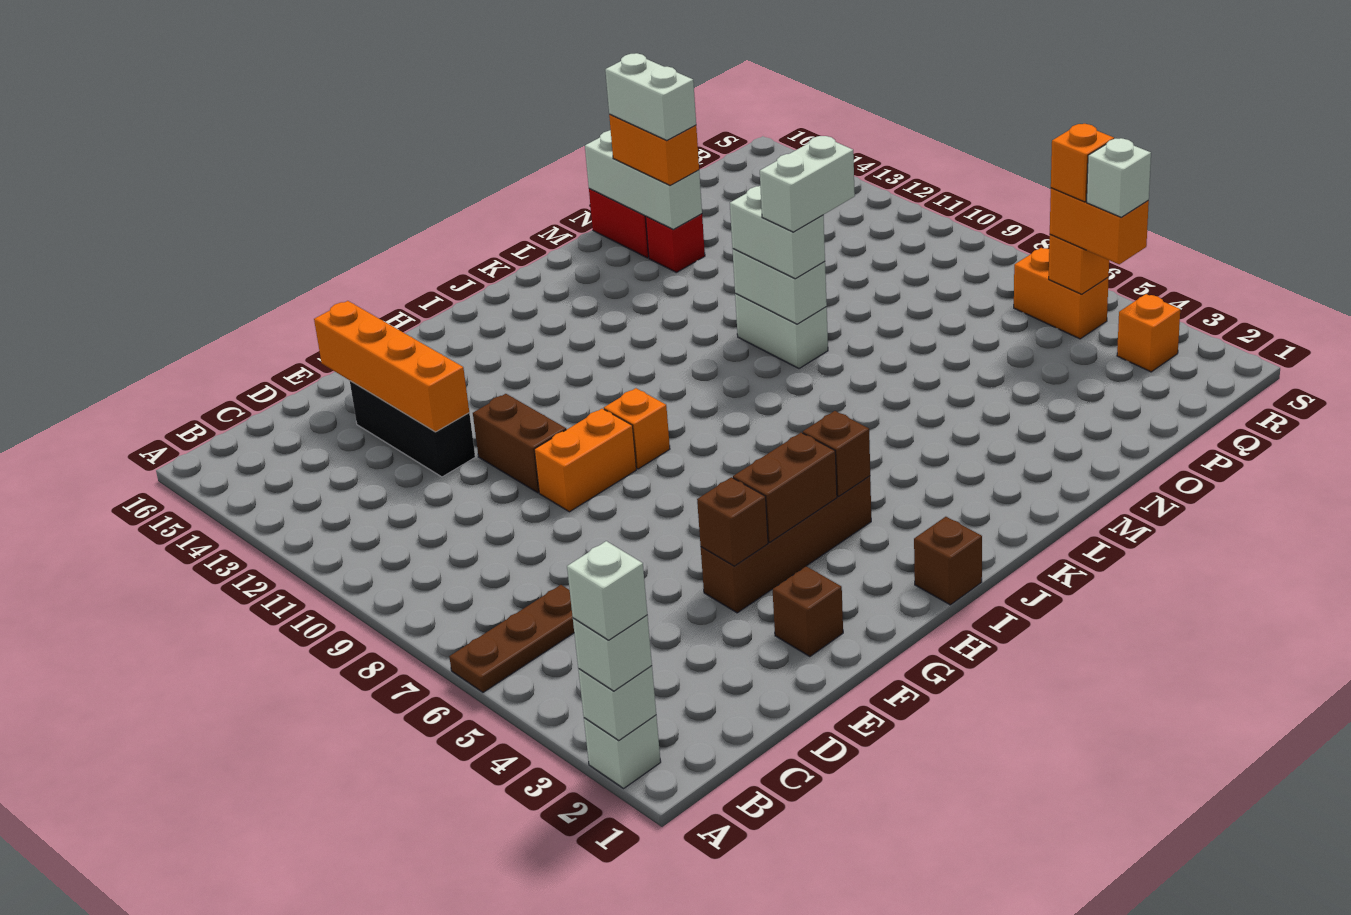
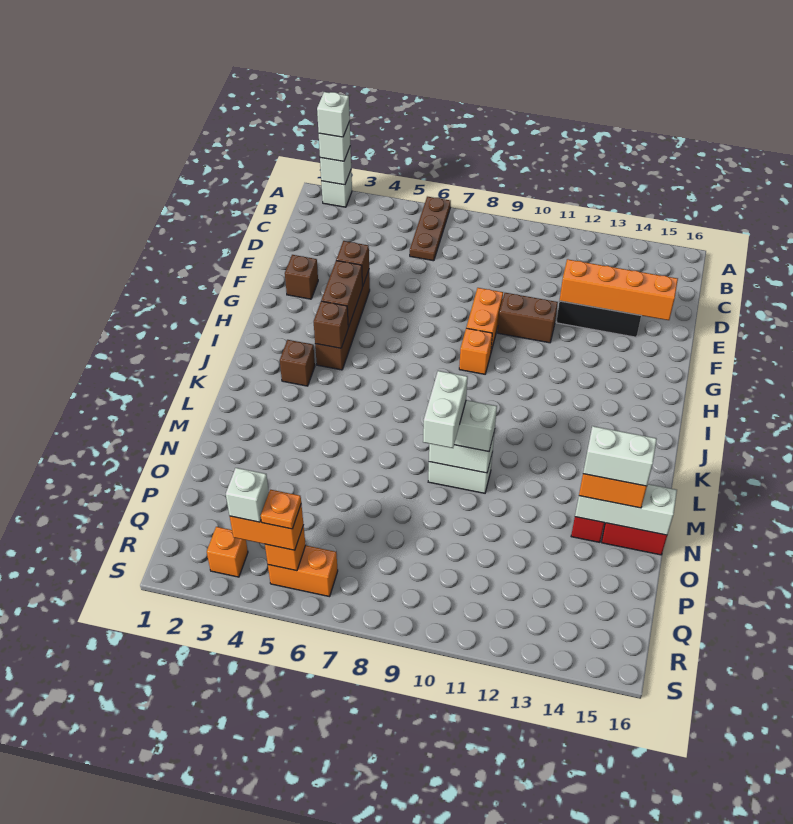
brown brick I1 level 1 -> brown brick J3 level 1
orange brick R5 level 4 -> orange plate R5 level 4

